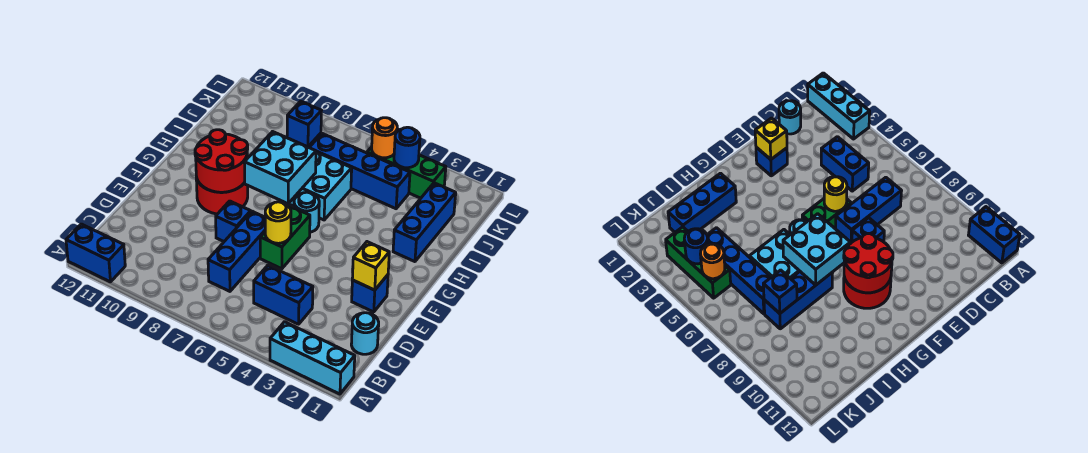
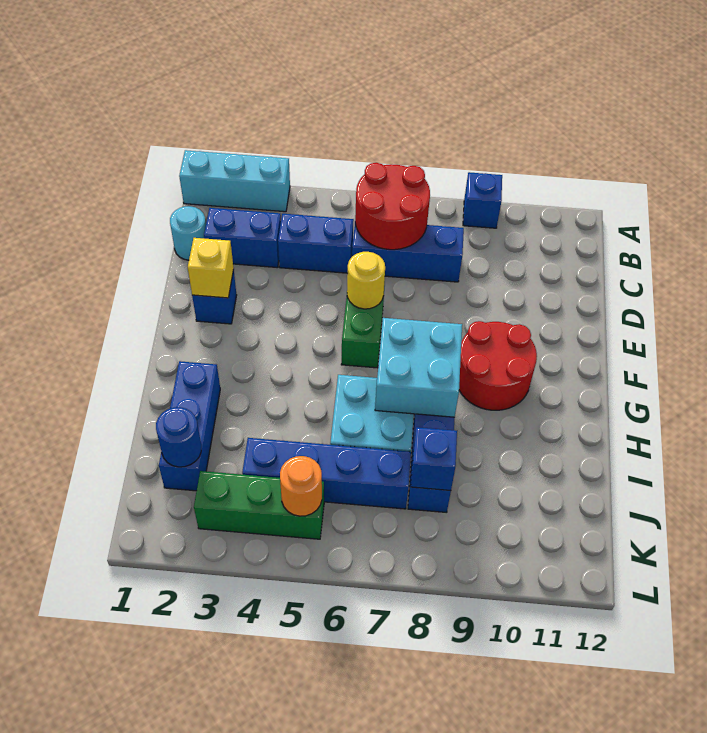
blue brick A11:A12 level 1 -> blue brick C2:C3 level 1
blue brick C7:E7 level 1 -> blue brick C6:C8 level 1
blue brick E8 level 1 -> blue brick A9 level 1
red round brick F9:G10 level 2 -> red round brick B6:C7 level 2
cyan round brick G6 level 1 -> none
blue round brick K4 level 2 -> blue round brick J2 level 2

